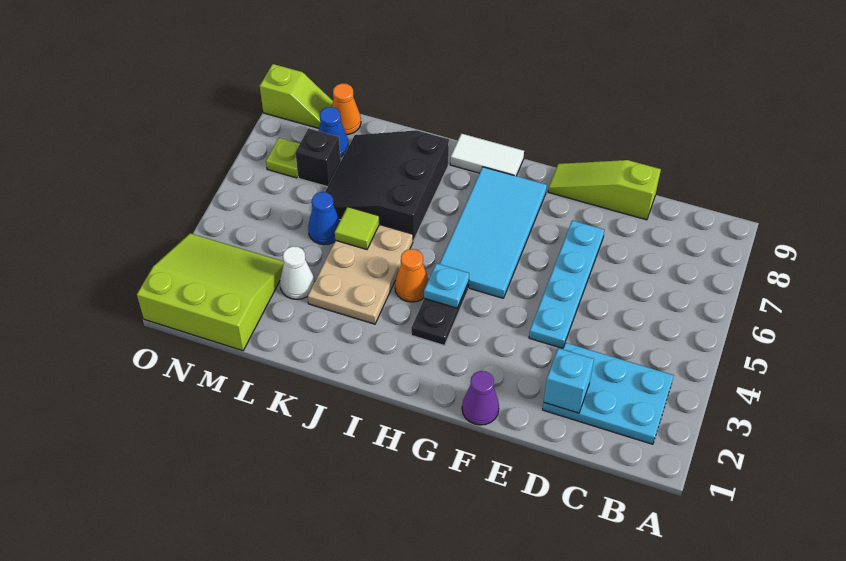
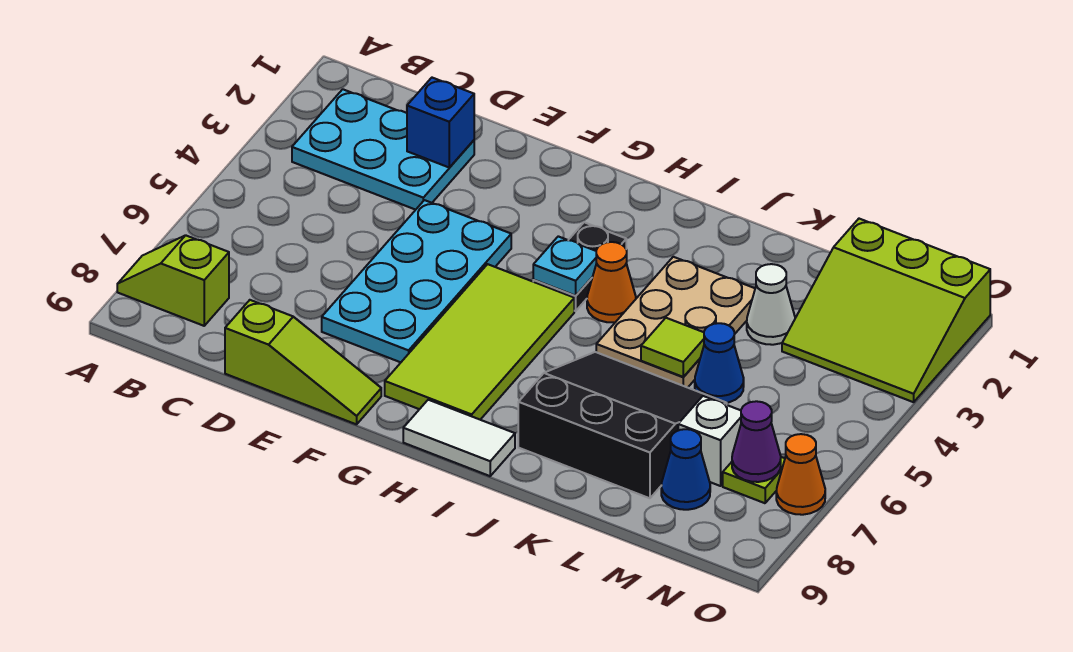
cyan brick D2 level 2 -> blue brick D2 level 2
cyan plate E4:E7 level 1 -> cyan plate E4:F7 level 1
purple cone F1 level 1 -> purple cone N7 level 2
cyan tile G5:H8 level 1 -> lime tile G5:H8 level 1
black slope J6:L8 level 1 top J -> black slope J6:L8 level 1 top 8
black brick M7 level 1 -> white brick M7 level 1
orange cone M9 level 1 -> orange cone O7 level 1
lime slope N9:O9 level 1 top O -> lime slope A8:B8 level 1 top B

